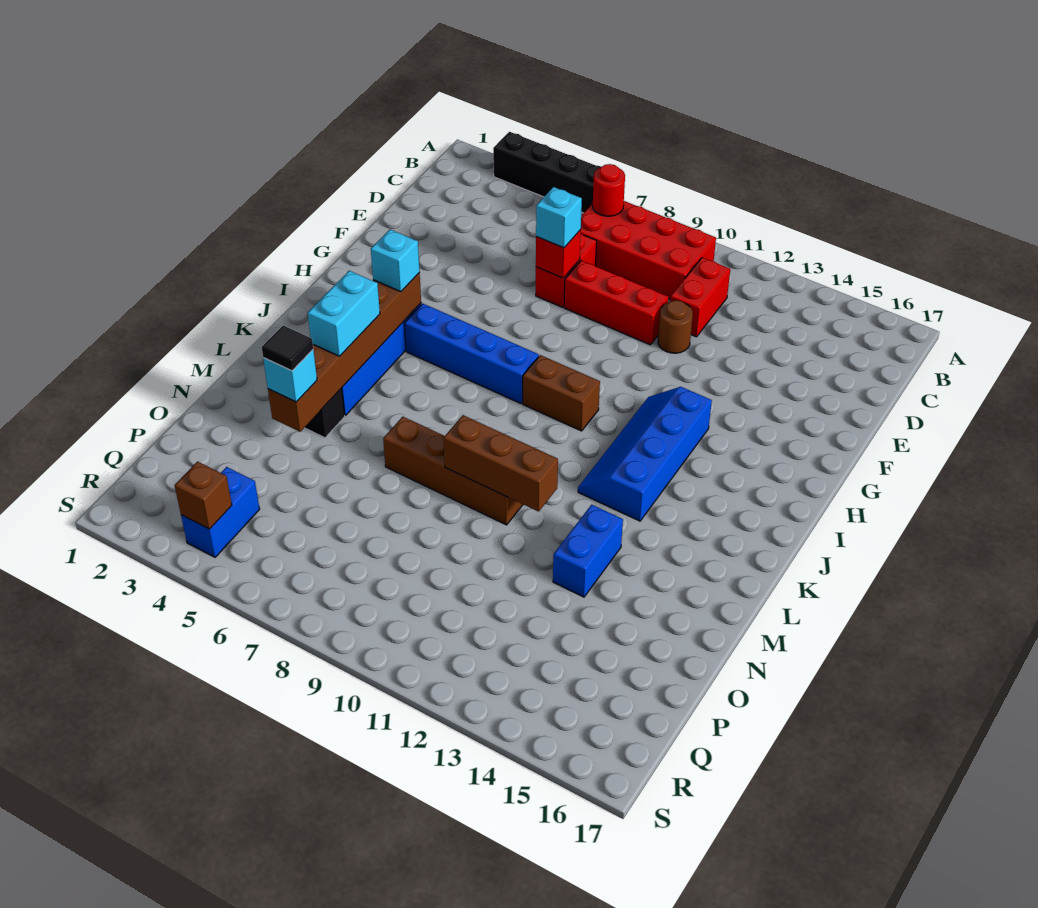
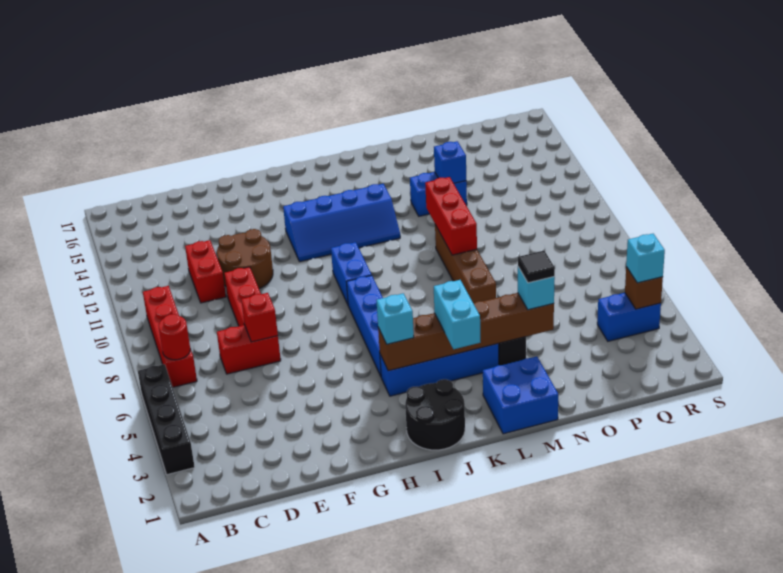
red brick B7:C10 level 1 -> red brick B7:B10 level 1
red brick C11:D11 level 1 -> red brick D11:D12 level 1
cyan brick E7 level 3 -> cyan brick R4 level 3
brown round brick E11 level 1 -> brown round brick E11:F12 level 1
none -> black round brick I1:J2 level 1
brown brick I9:I10 level 1 -> blue brick I9:I10 level 1
cyan brick K4:L4 level 3 -> cyan brick K3:K4 level 3
none -> blue brick L1:M2 level 1
brown brick M9:M11 level 2 -> red brick M9:M11 level 2
none -> blue brick N13 level 2

